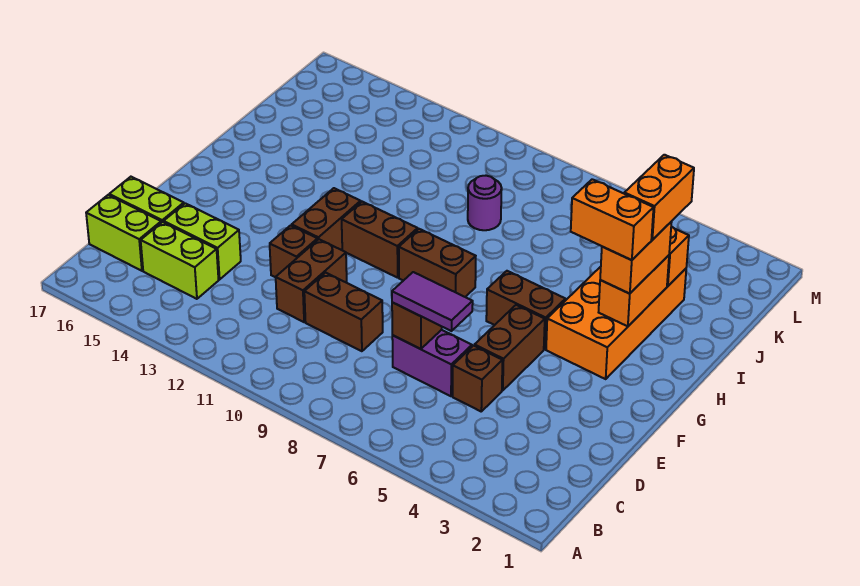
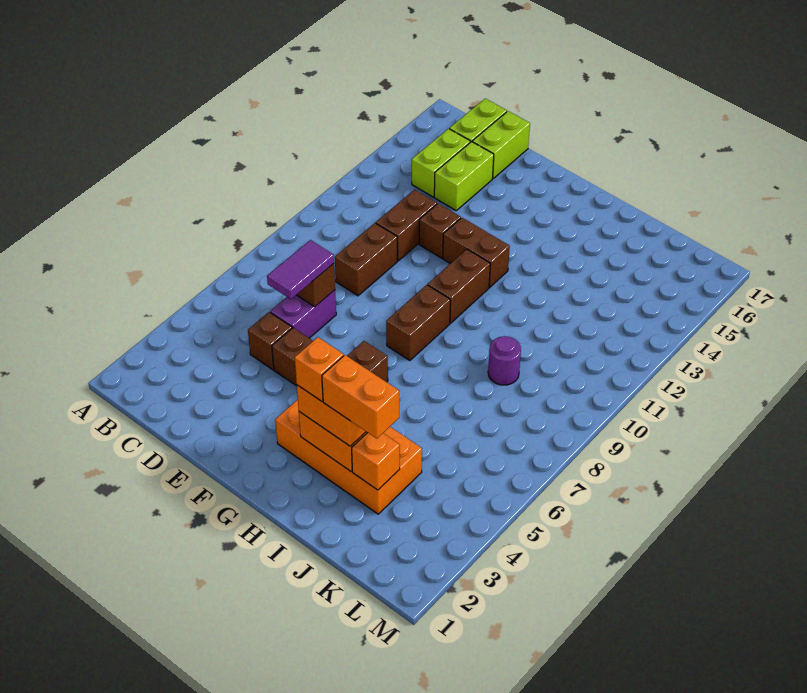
brown brick D11:E11 level 1 -> brown brick D11:D12 level 1
orange brick H3:H4 level 4 -> orange brick H3 level 4

